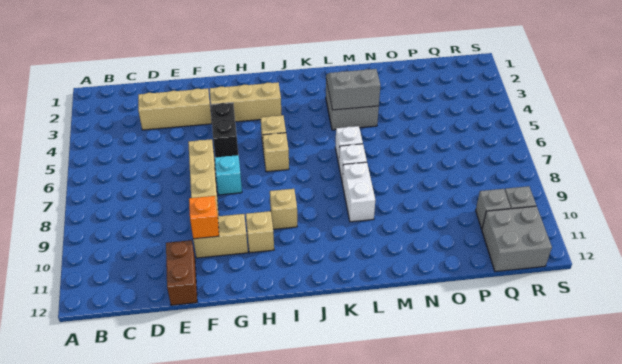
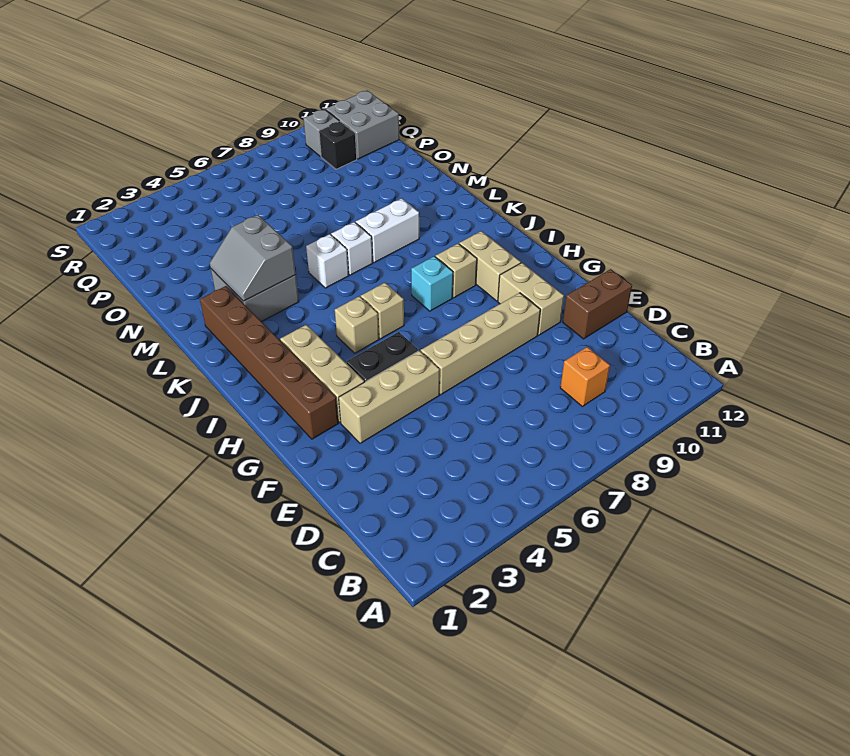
tan brick D3:F3 level 1 -> tan brick F3:F5 level 1
orange brick F10 level 2 -> orange brick C9 level 1
none -> brown brick G2:L2 level 1
cyan brick G7 level 1 -> cyan brick I8 level 1
tan brick H10 level 1 -> tan brick H10:I10 level 1
grey brick Q10 level 1 -> black brick Q10 level 1

